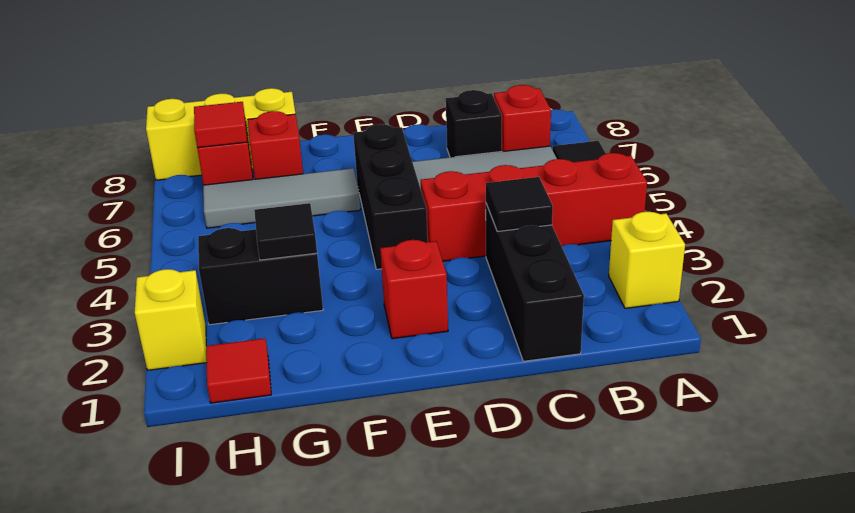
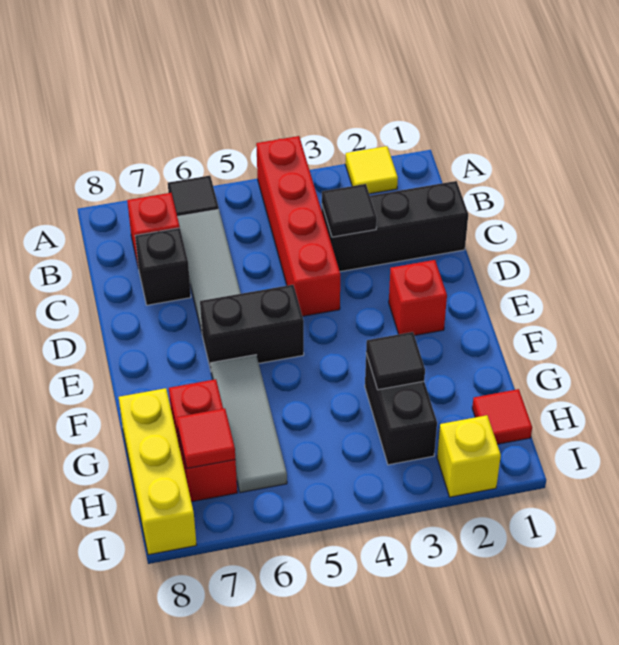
yellow brick A2 level 1 -> yellow tile A2 level 1
black brick E4:E6 level 1 -> black brick E5:E6 level 1

